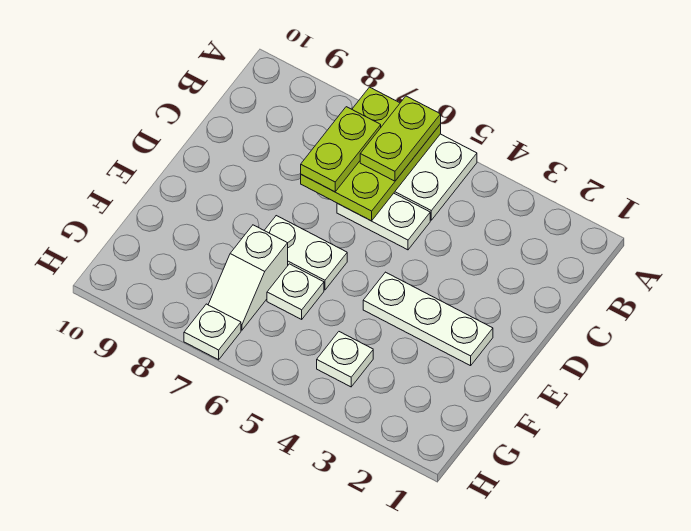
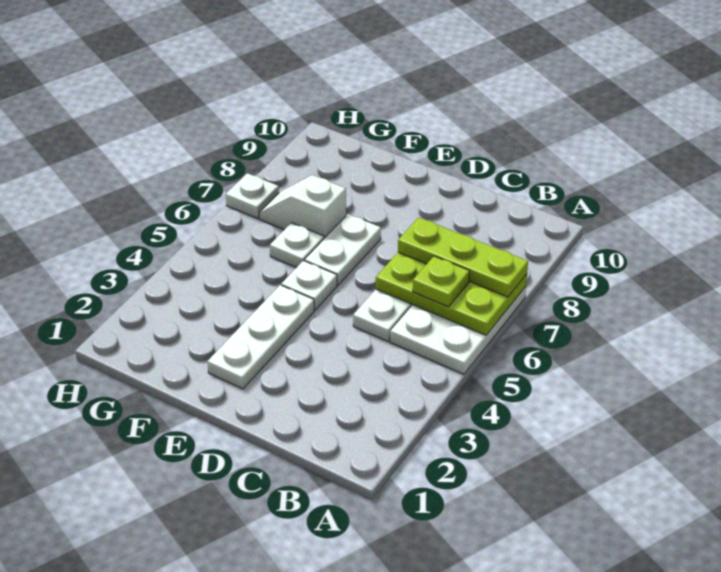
lime plate A6:B6 level 3 -> lime plate B6 level 3
lime plate B7:C7 level 3 -> lime plate A7:C7 level 3
white plate G4 level 1 -> white plate E5 level 1

